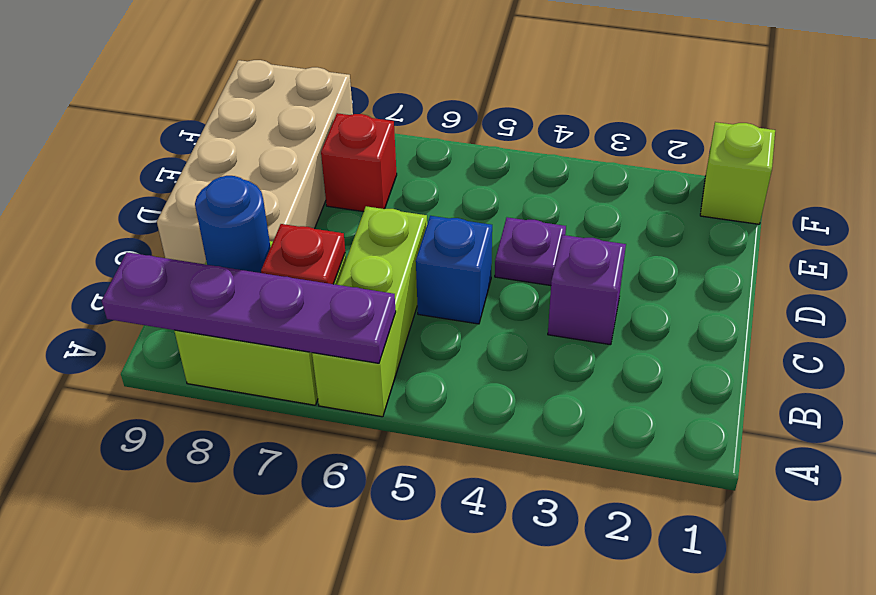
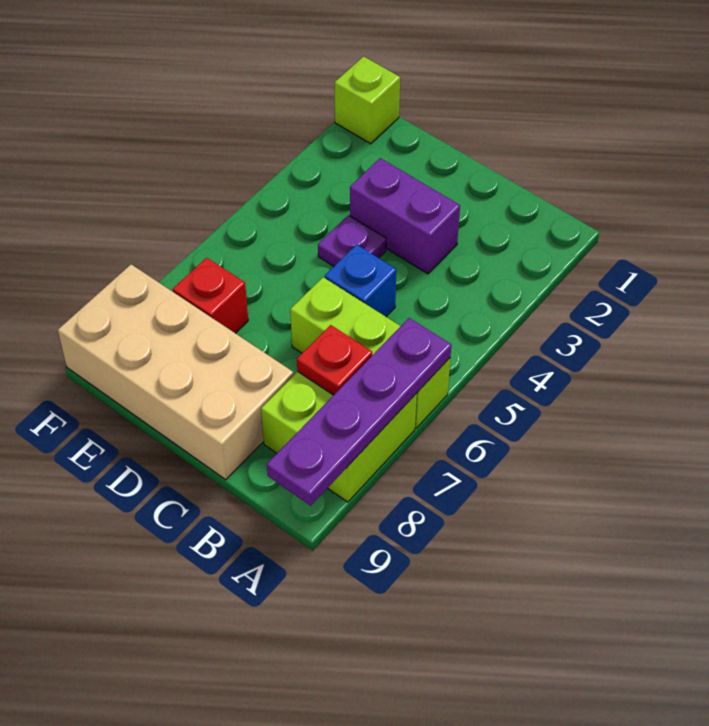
blue round brick B8 level 2 -> none
purple brick C3 level 1 -> purple brick C3:D3 level 1

